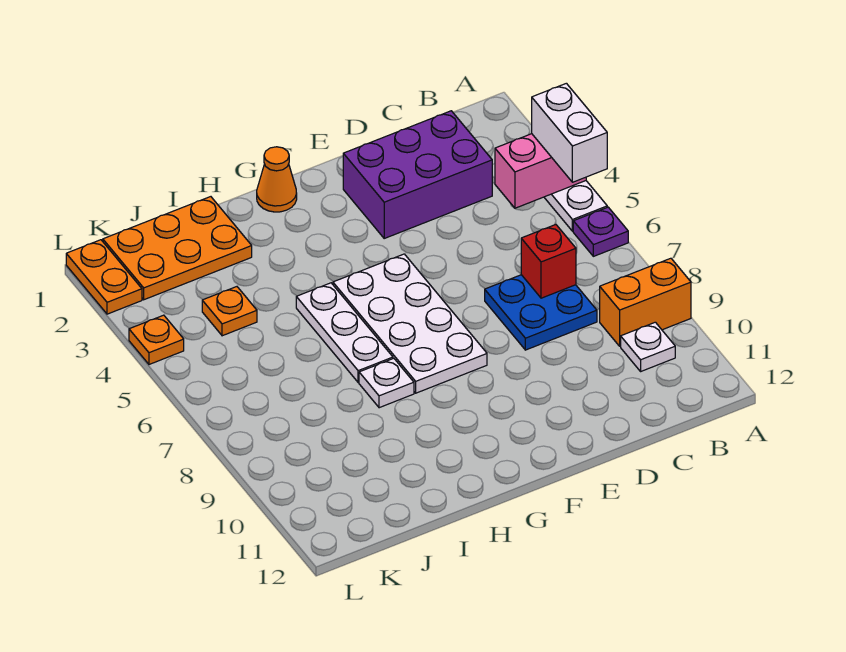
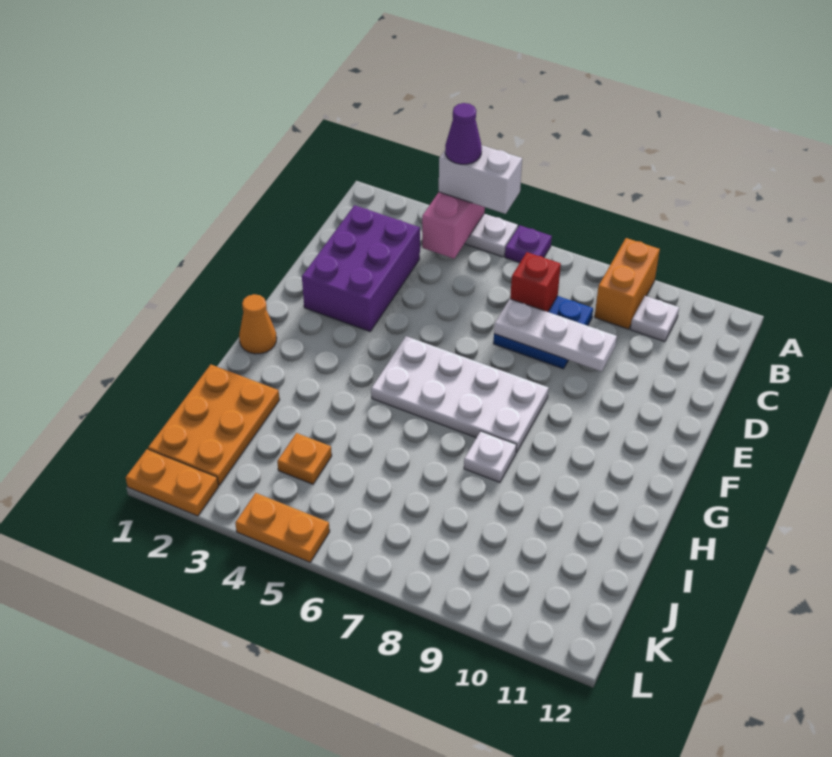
none -> purple cone A4 level 4
white plate H5:H7 level 1 -> white plate D7:D9 level 2
orange plate L4 level 1 -> orange plate L4:L5 level 1

